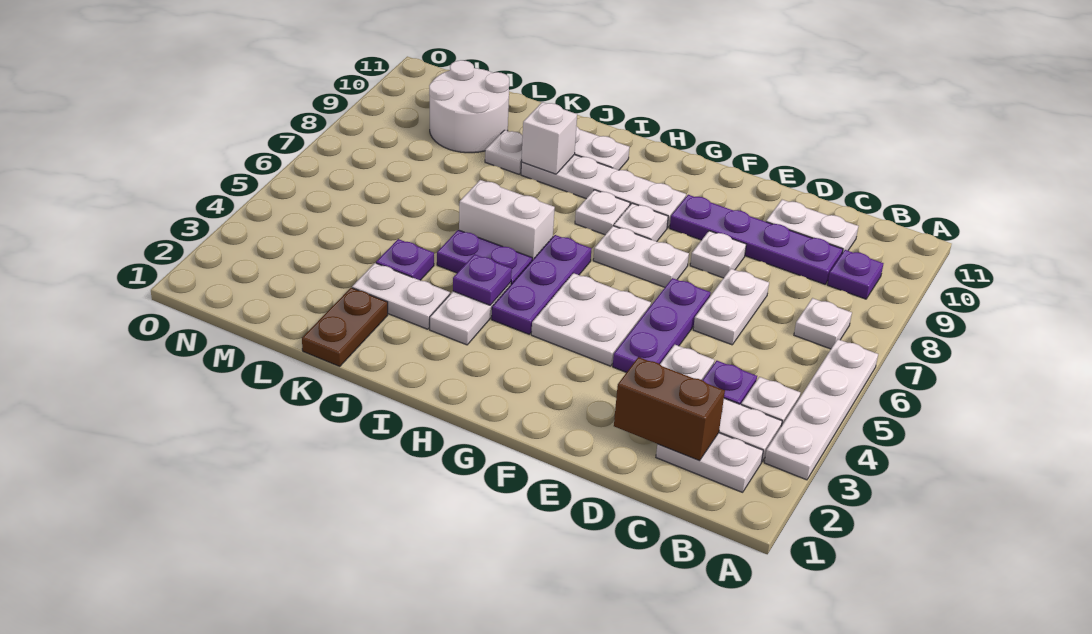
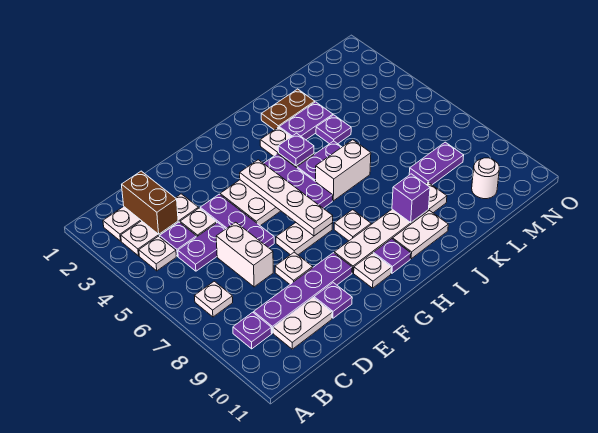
white plate A3:A6 level 1 -> white plate G4:G7 level 2
brown brick C2:D2 level 2 -> brown brick C2:C3 level 2
none -> purple plate C5:D5 level 1
white plate D6:D7 level 1 -> white brick D6:D7 level 1
none -> purple plate E10 level 1
white plate G8 level 1 -> white plate G10 level 1
none -> purple plate H10 level 1
white plate J3:K3 level 1 -> purple plate J3:K3 level 1
white brick J9 level 2 -> purple brick J9 level 2
brown plate K1:K2 level 1 -> brown plate J2:K2 level 1
none -> purple plate L8:M8 level 1
white round brick L9:M10 level 1 -> white round brick M10 level 1

